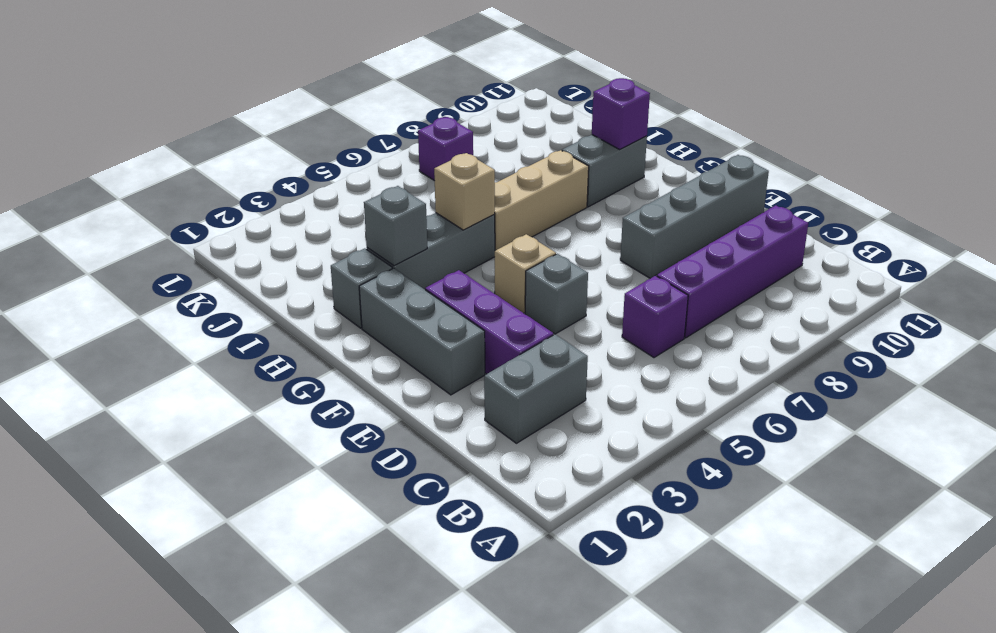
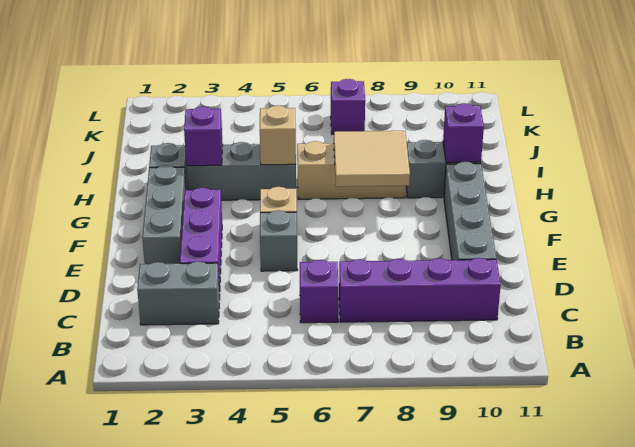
grey brick E8:E11 level 1 -> grey brick D10:G10 level 1
none -> tan tile G7:H8 level 2
grey brick H3 level 2 -> purple brick H3 level 2

